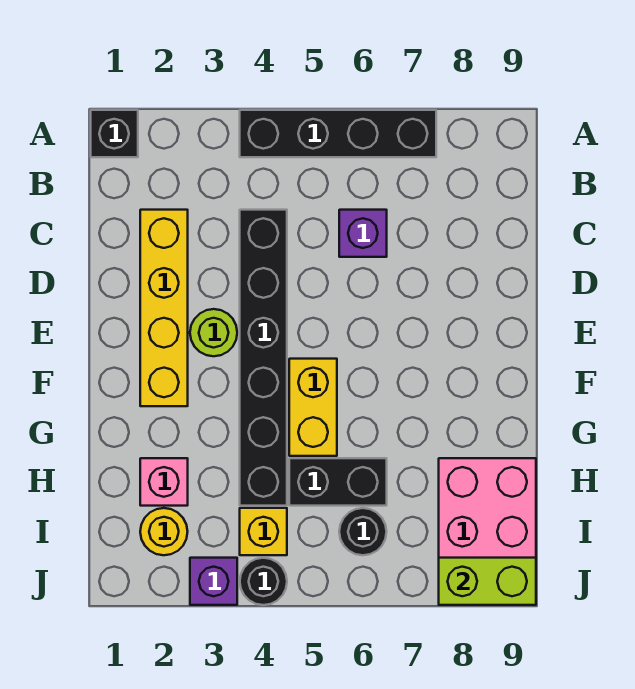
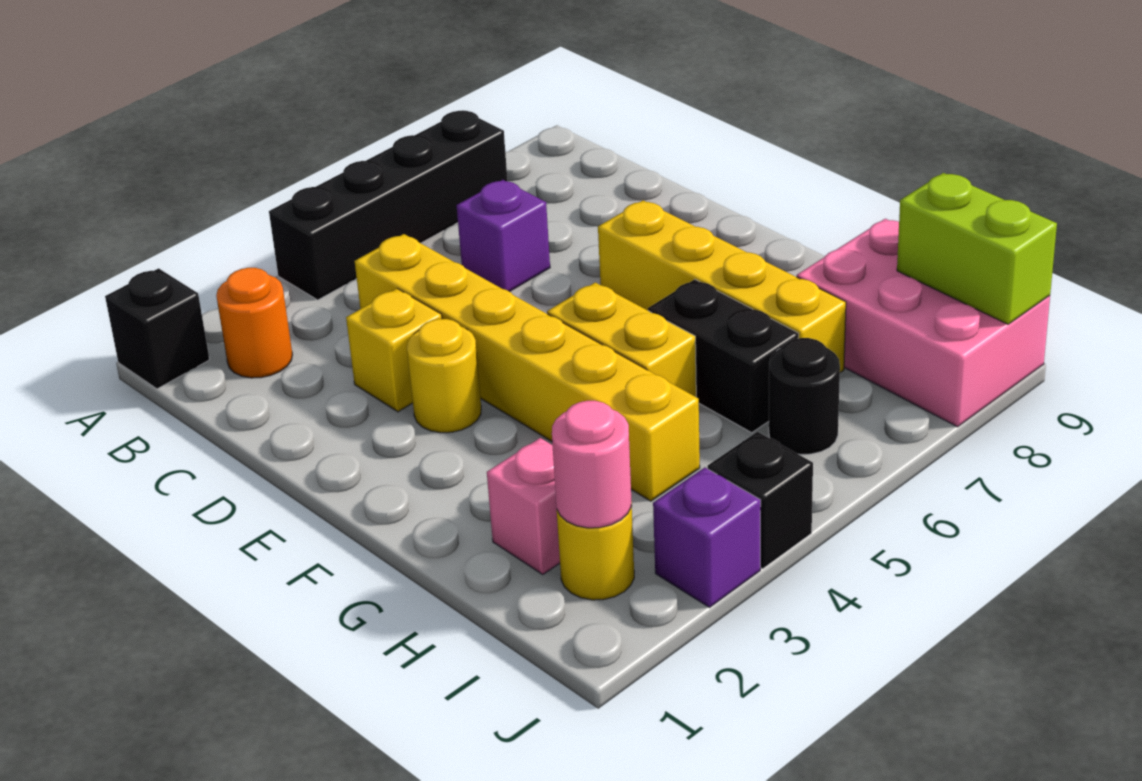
none -> orange round brick B2 level 1
yellow brick C2:F2 level 1 -> yellow brick E7:H7 level 1
black brick C4:H4 level 1 -> yellow brick C4:H4 level 1
lime round brick E3 level 1 -> yellow round brick E3 level 1
black brick H5:H6 level 1 -> black brick G6:H6 level 1
none -> pink round brick I2 level 2
yellow brick I4 level 1 -> yellow brick D3 level 1
black round brick J4 level 1 -> black brick J4 level 1
lime brick J8:J9 level 2 -> lime brick I9:J9 level 2

